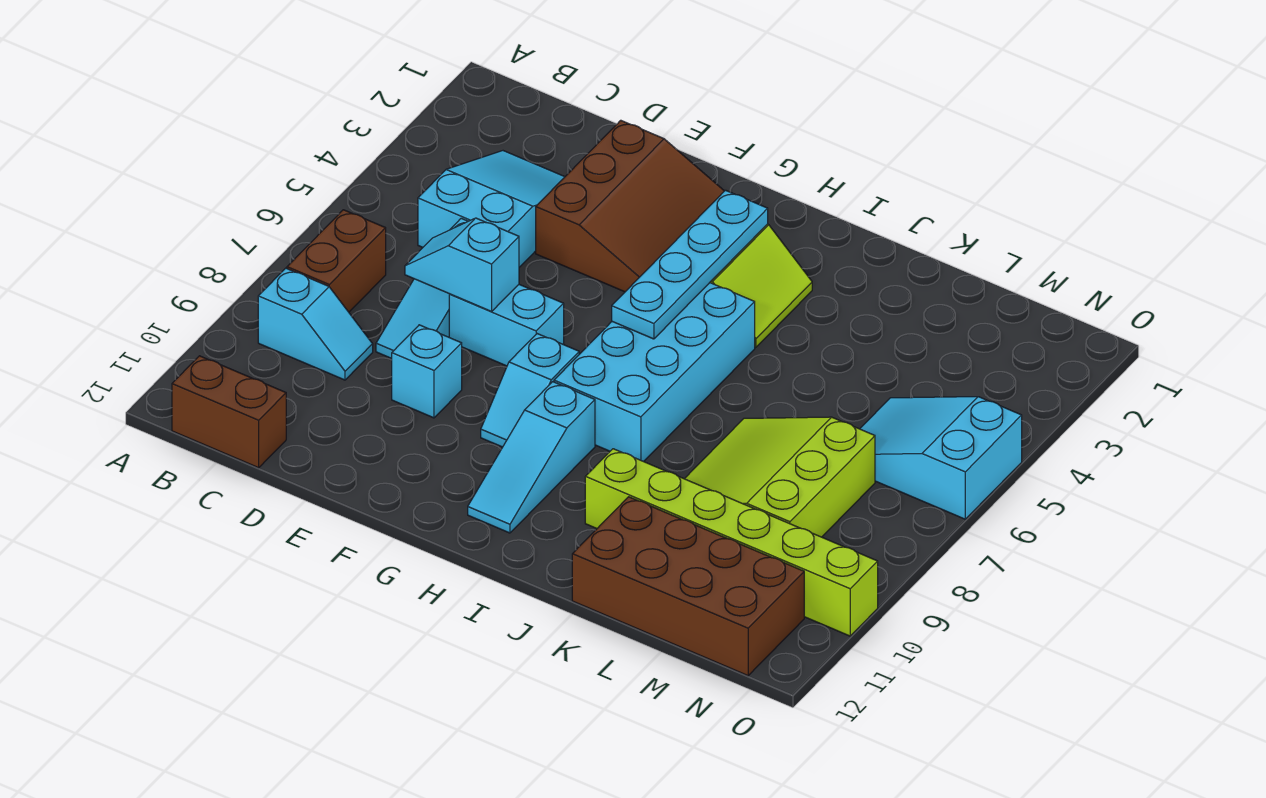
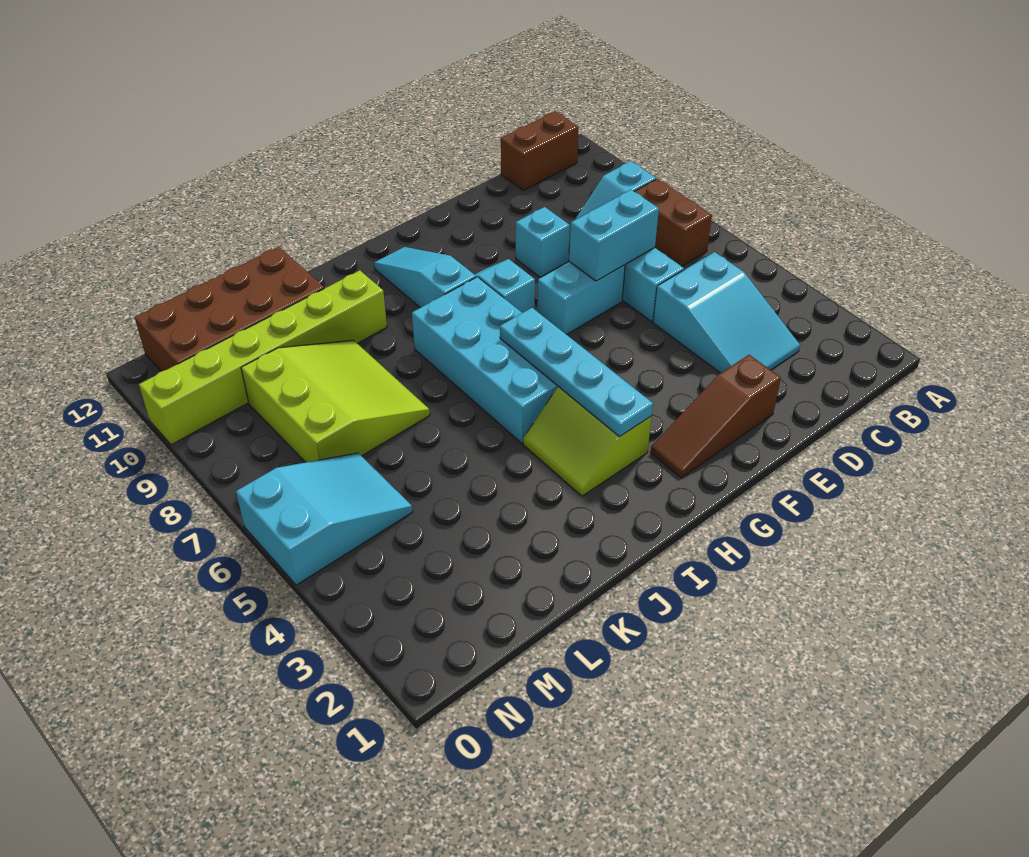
cyan slope D7:E7 level 2 top E -> cyan brick D7:E7 level 2
brown slope E2:G4 level 1 top E -> brown slope E2:G2 level 1 top E

